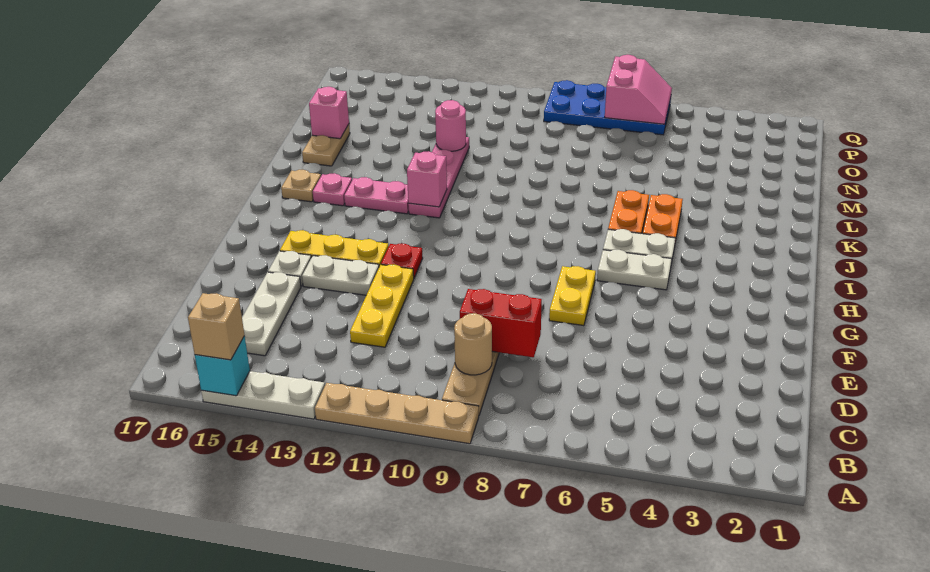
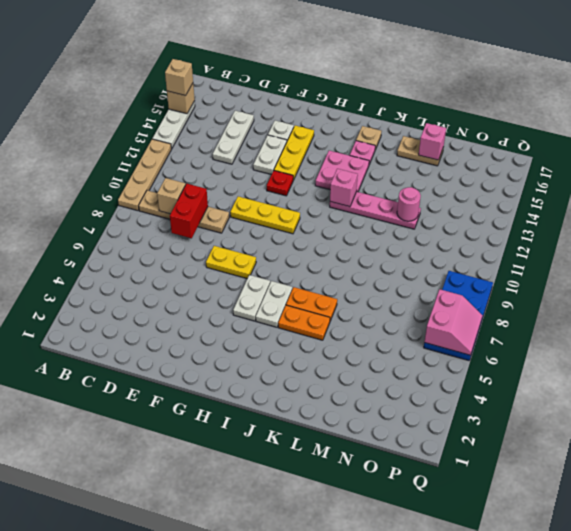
cyan brick A15 level 2 -> tan brick A15 level 2
tan round brick C9 level 2 -> tan brick C9 level 2
white plate C15:E15 level 1 -> white plate D13:D15 level 1
yellow plate D12:F12 level 1 -> yellow plate F10:H10 level 1
pink plate J13:J14 level 1 -> pink plate I13:J14 level 1
pink slope P6:Q7 level 2 top 7 -> pink slope P6:Q7 level 2 top P

